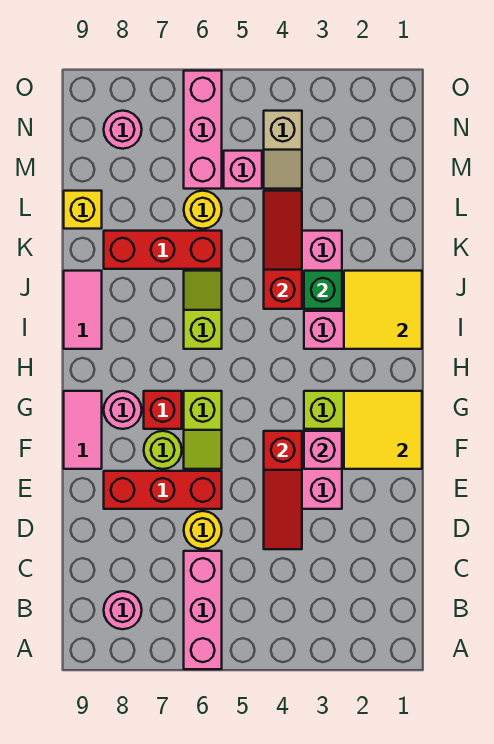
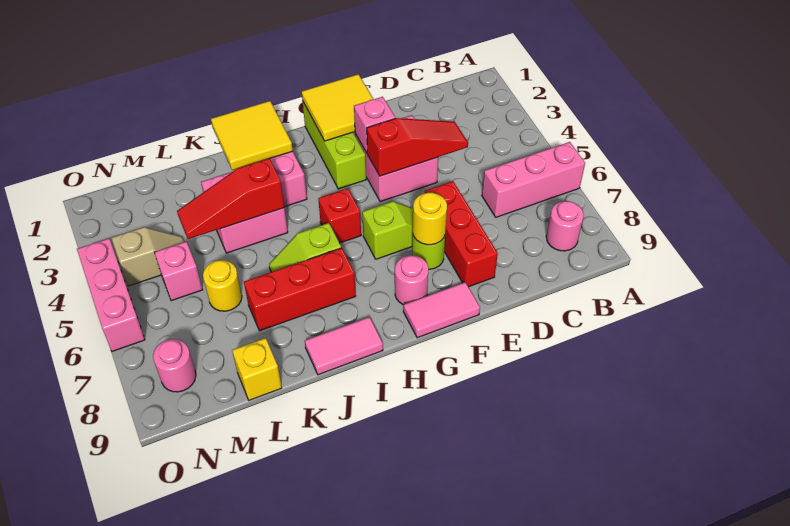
yellow round brick D6 level 1 -> yellow round brick F7 level 2
red brick G7 level 1 -> red brick H5 level 1
green brick J3 level 2 -> none
red brick K6:K8 level 1 -> red brick I7:K7 level 1
pink brick M6:O6 level 1 -> pink brick O4:O6 level 1

